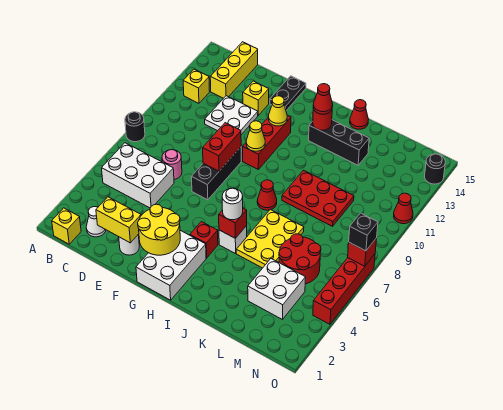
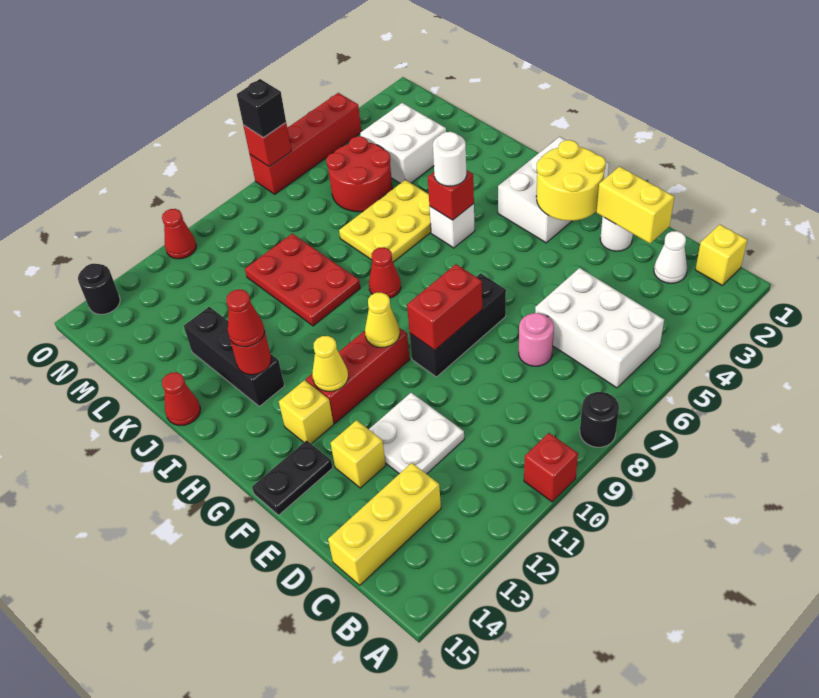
yellow brick B12 level 1 -> yellow brick G13 level 1
red brick H4 level 1 -> red brick A10 level 1

